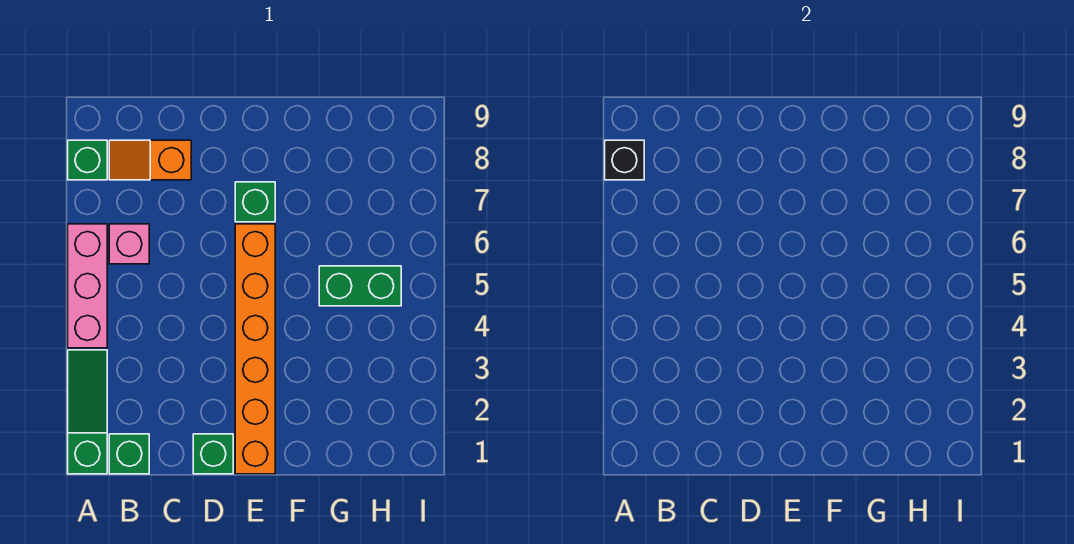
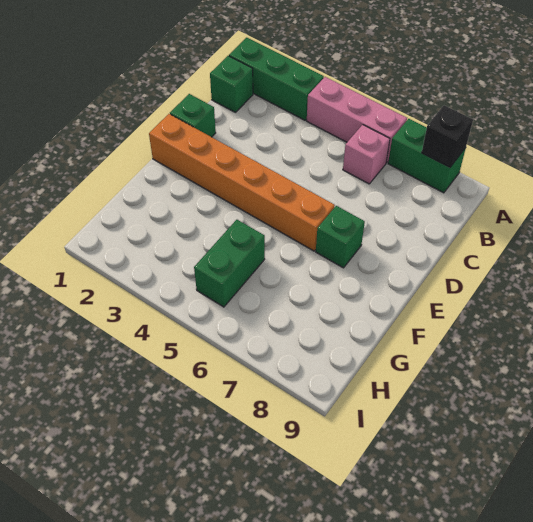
green slope A1:A3 level 1 top 1 -> green brick A1:A3 level 1
green brick A8 level 1 -> green brick A7:A8 level 1
orange slope B8:C8 level 1 top C -> none

